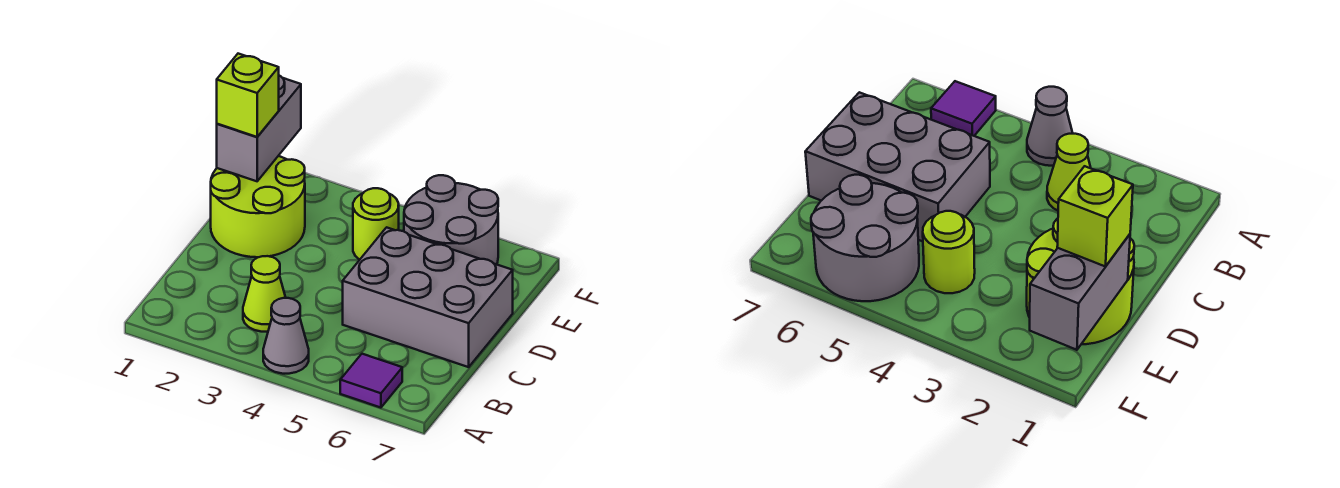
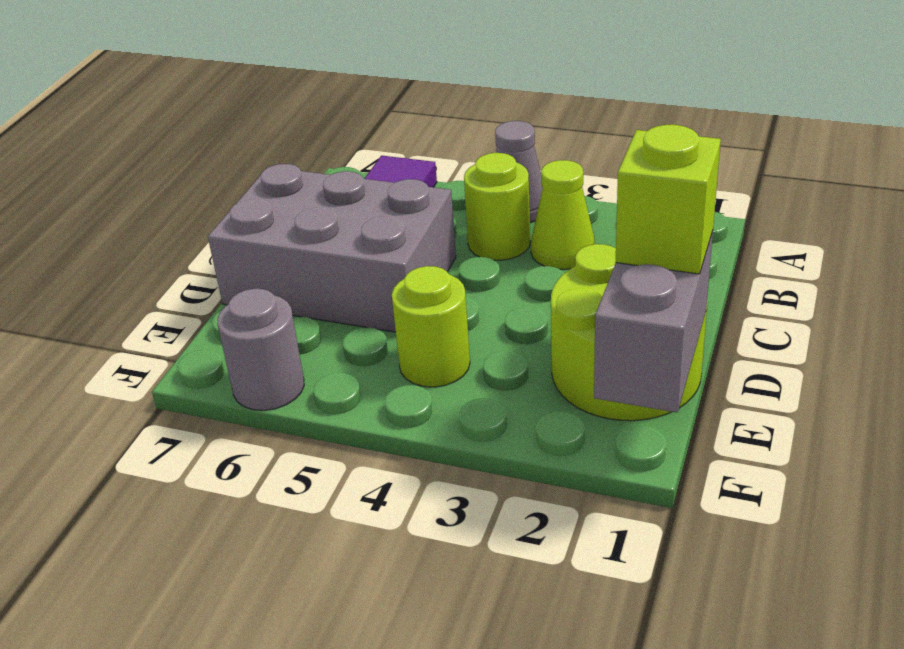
none -> lime round brick B4 level 1
grey round brick E5:F6 level 1 -> grey round brick F6 level 1

